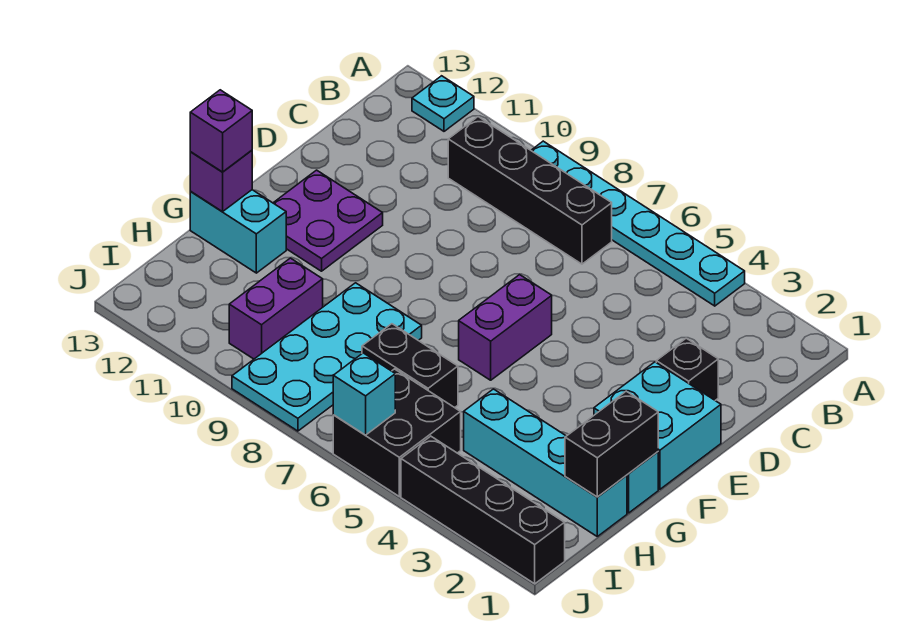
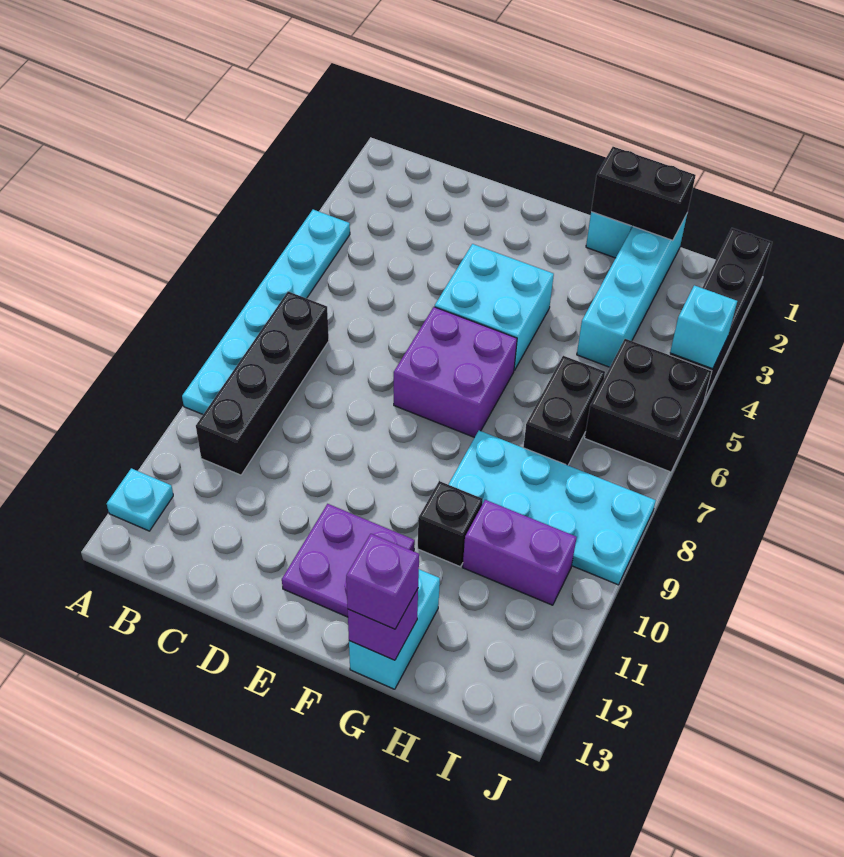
black brick D2 level 1 -> black brick G10 level 1
cyan brick E1:F2 level 1 -> cyan brick E4:F5 level 1
purple brick E6:F6 level 1 -> purple brick E6:F7 level 1
cyan brick J6 level 2 -> cyan brick J4 level 2

